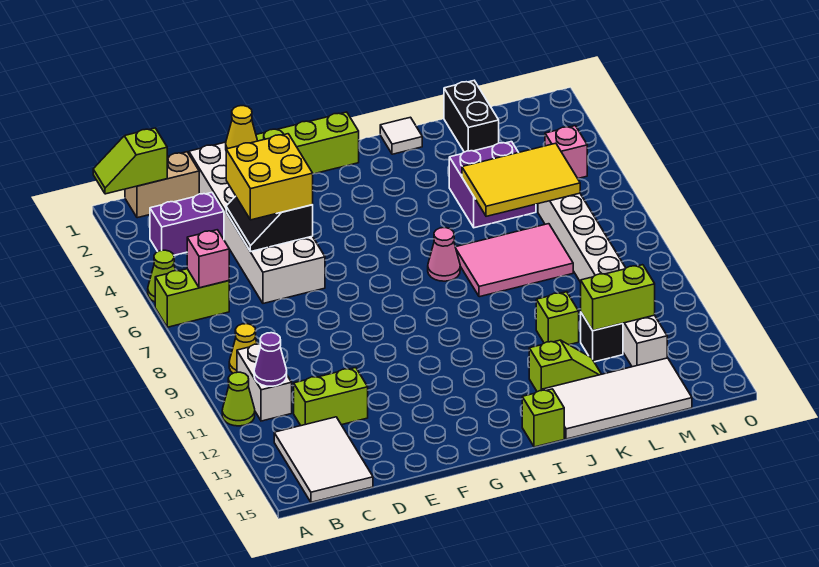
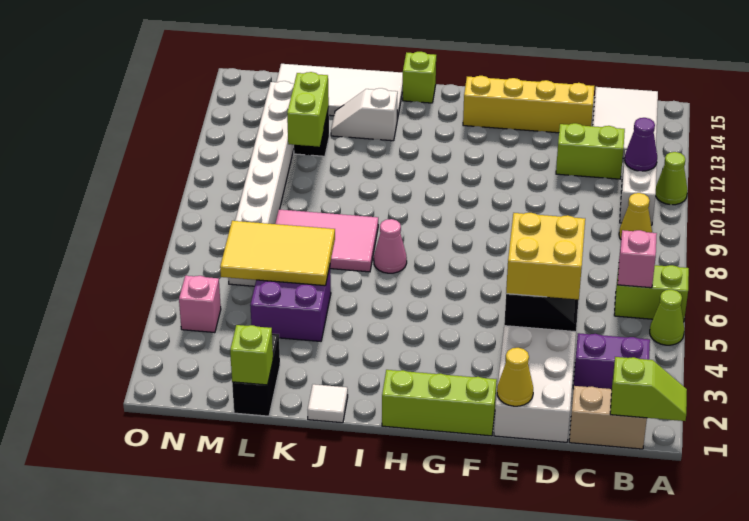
none -> yellow brick D14:G14 level 1
lime slope J13:K13 level 1 top J -> white slope J13:K13 level 1 top J
lime brick K11 level 1 -> lime brick L1 level 2
lime brick L12:M12 level 2 -> lime brick L11:L12 level 2

